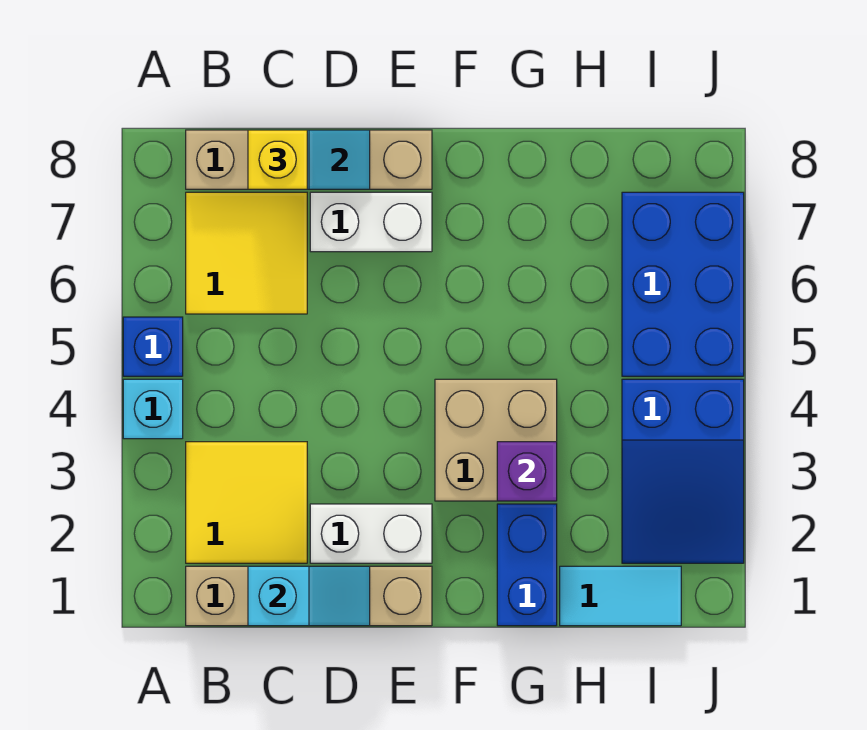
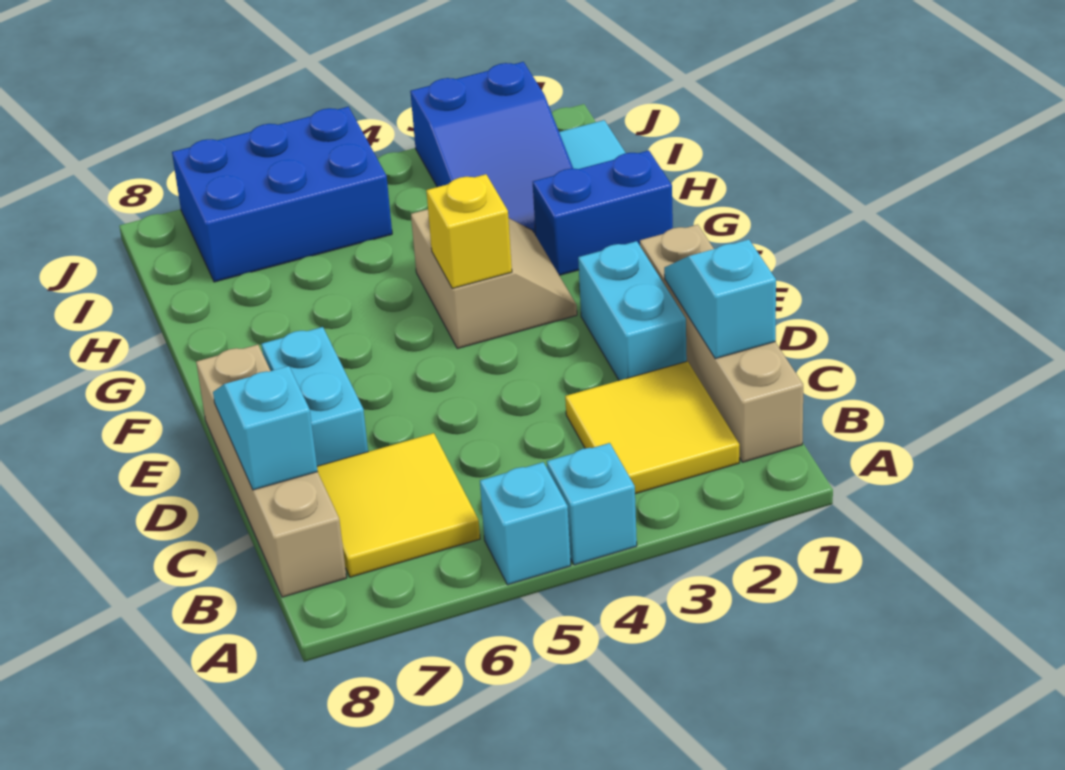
blue brick A5 level 1 -> cyan brick A5 level 1
yellow brick C8 level 3 -> yellow brick F4 level 2
white brick D2:E2 level 1 -> cyan brick D2:E2 level 1
white brick D7:E7 level 1 -> cyan brick D7:E7 level 1
tan brick F3:G4 level 1 -> tan slope F3:G4 level 1 top 4
purple brick G3 level 2 -> none
blue slope I2:J4 level 1 top 4 -> blue slope H2:J3 level 1 top J

